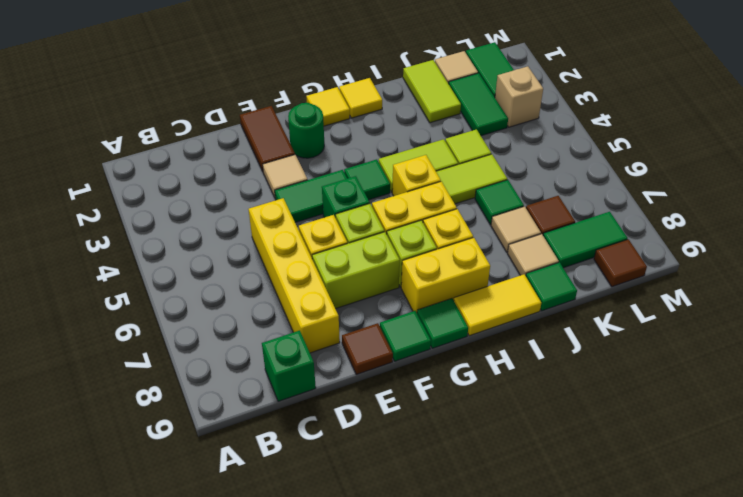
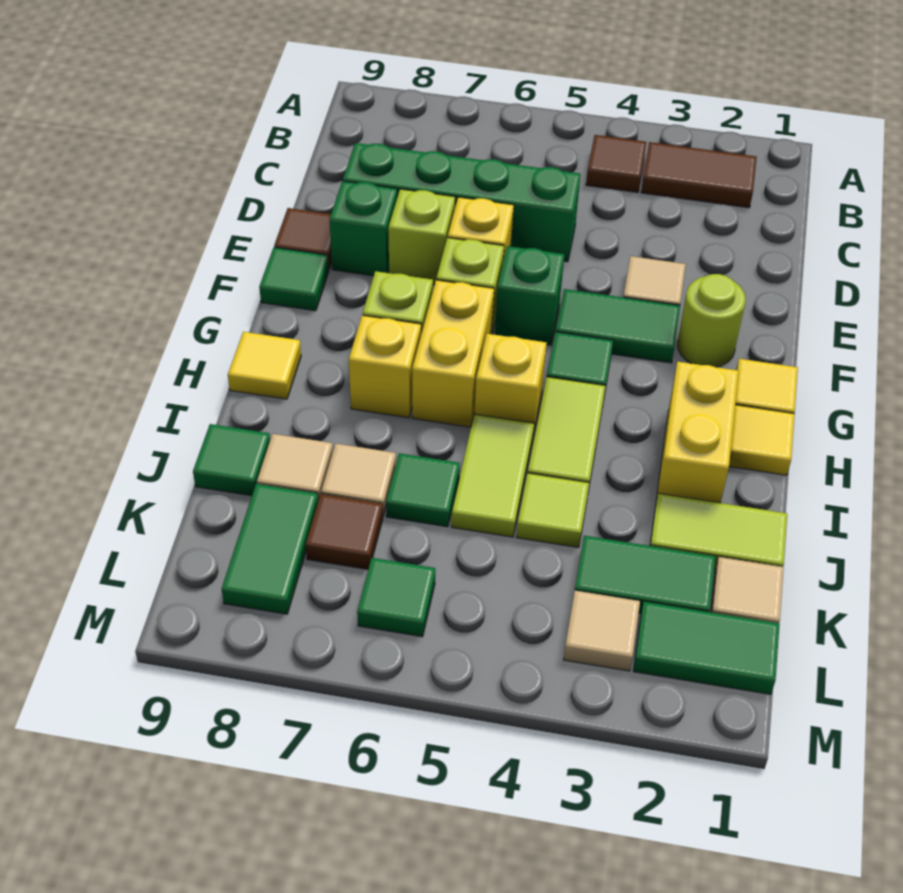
green brick C9 level 1 -> green brick E8 level 1
yellow brick D5:D8 level 1 -> green brick D5:D8 level 1
brown tile E1:E2 level 1 -> brown tile B2:B3 level 1
green tile E4:F4 level 1 -> green tile F3:F4 level 1
lime brick E7:F7 level 1 -> lime brick E7 level 1
green round brick F2 level 1 -> lime round brick F2 level 1
yellow brick G8:H8 level 1 -> yellow brick H2:I2 level 1
green tile G9 level 1 -> green tile L6 level 1
yellow tile H9:I9 level 1 -> yellow tile H9 level 1
tan brick L3 level 1 -> tan tile L3 level 1
brown tile L9 level 1 -> brown tile B4 level 1

